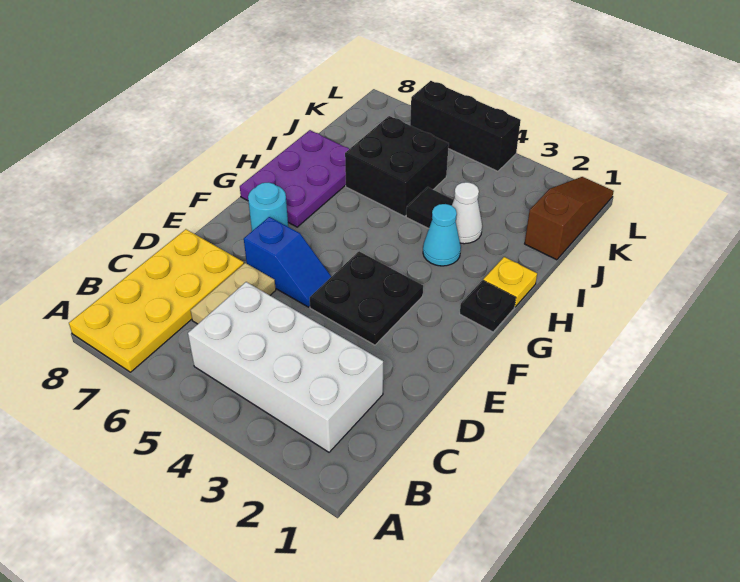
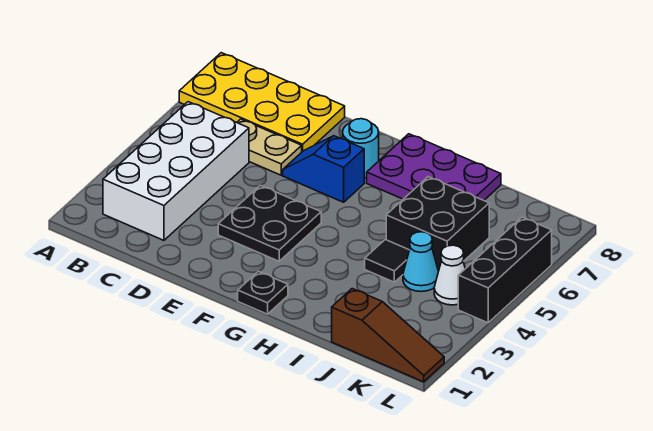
blue slope E5:E6 level 1 top 6 -> blue slope E6:F6 level 1 top F
yellow plate H1 level 1 -> none
cyan cone H3 level 1 -> cyan cone J4 level 1
white cone I3 level 1 -> white cone K4 level 1

